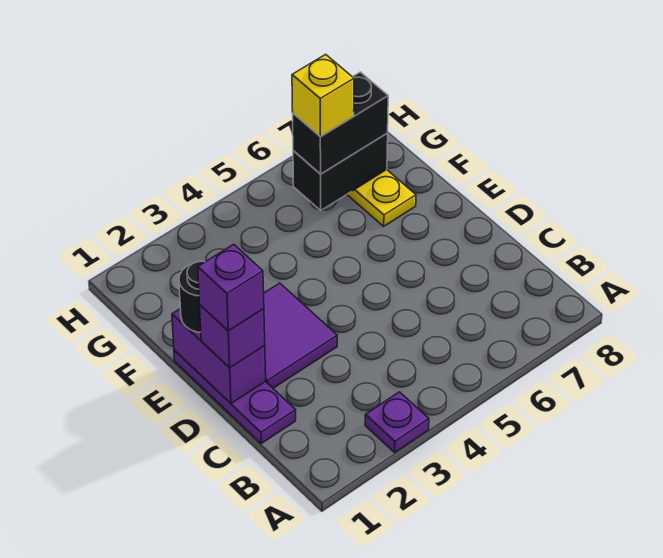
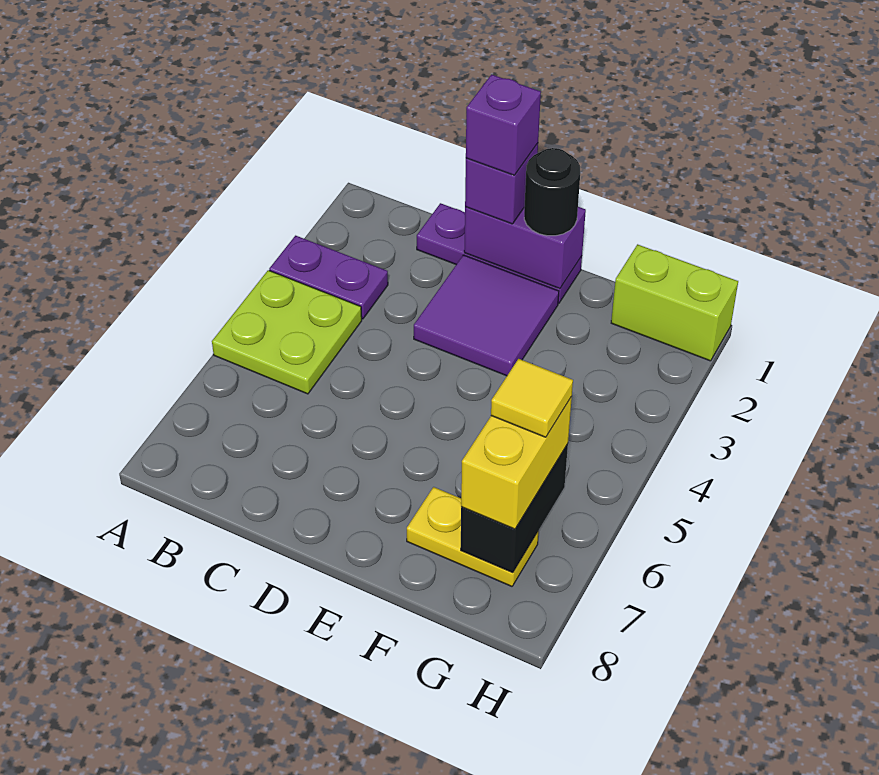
purple plate A3 level 1 -> purple plate A3:B3 level 1
none -> lime plate A4:B5 level 1
none -> lime brick G1:H1 level 1
black brick G6:G7 level 3 -> yellow brick G6:G7 level 3
yellow brick G6 level 4 -> yellow tile G6 level 4

